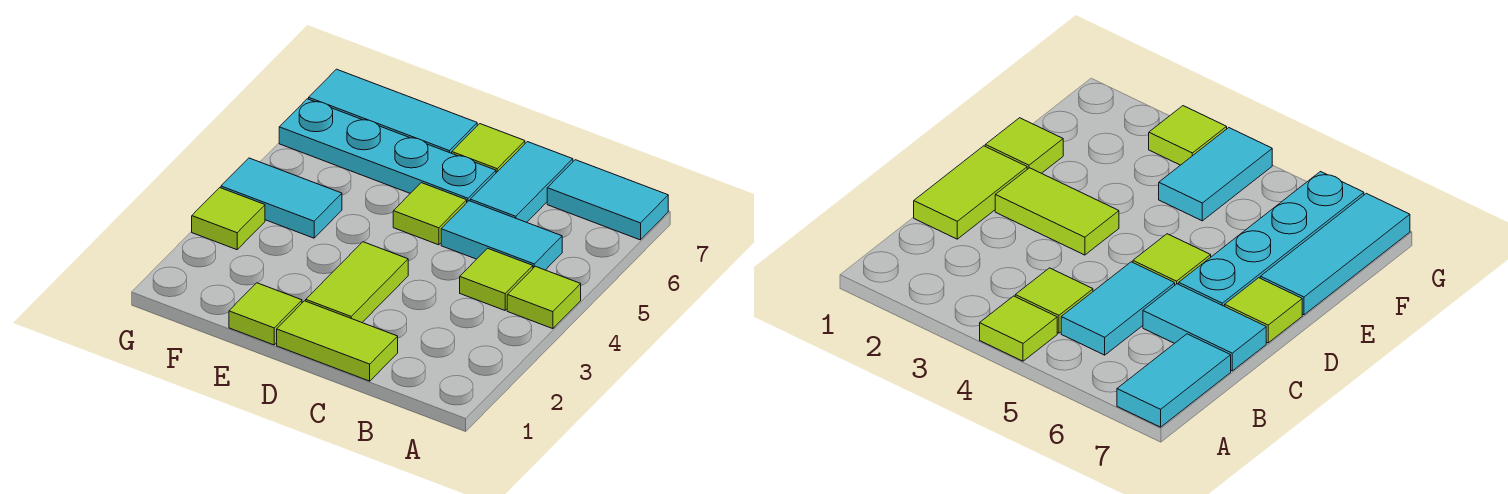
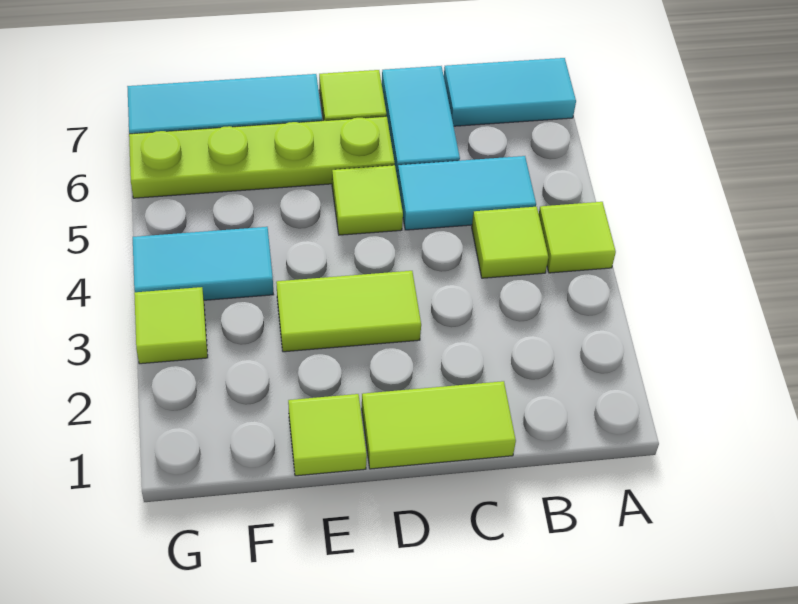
lime tile D2:D3 level 1 -> lime tile D3:E3 level 1
cyan plate D6:G6 level 1 -> lime plate D6:G6 level 1

